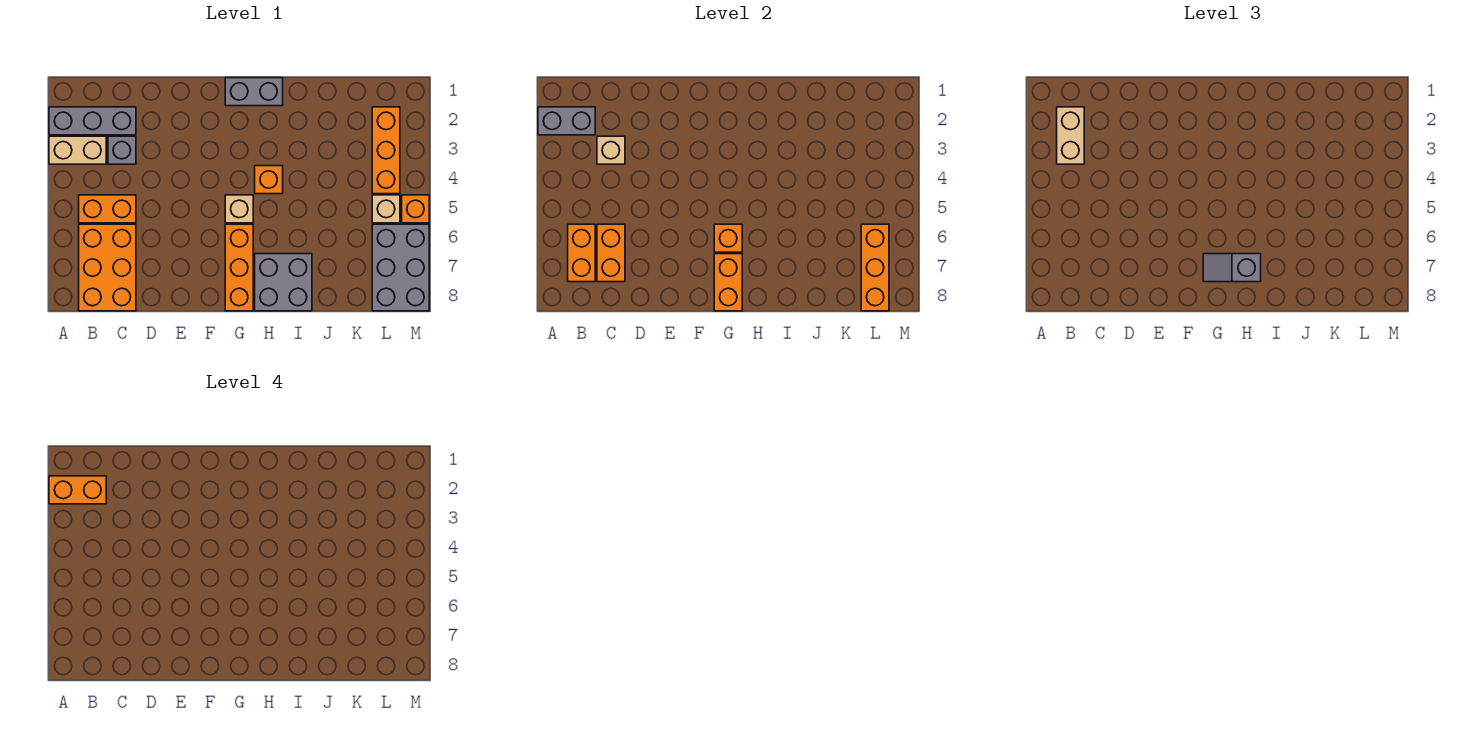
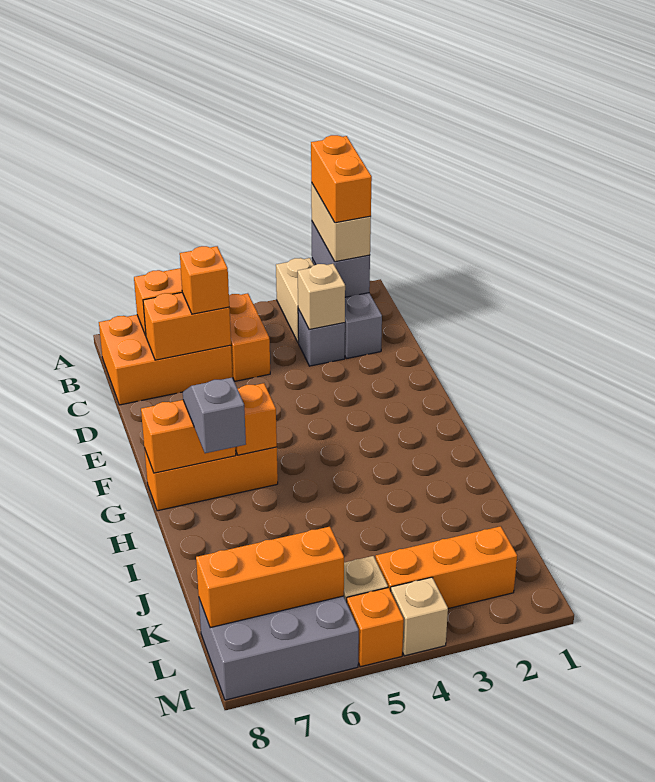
tan brick B2:B3 level 3 -> tan brick A2:B2 level 3
grey brick G1:H1 level 1 -> none
tan brick G5 level 1 -> tan brick M4 level 1
orange brick H4 level 1 -> orange brick C6 level 3
grey brick H7:I8 level 1 -> none

